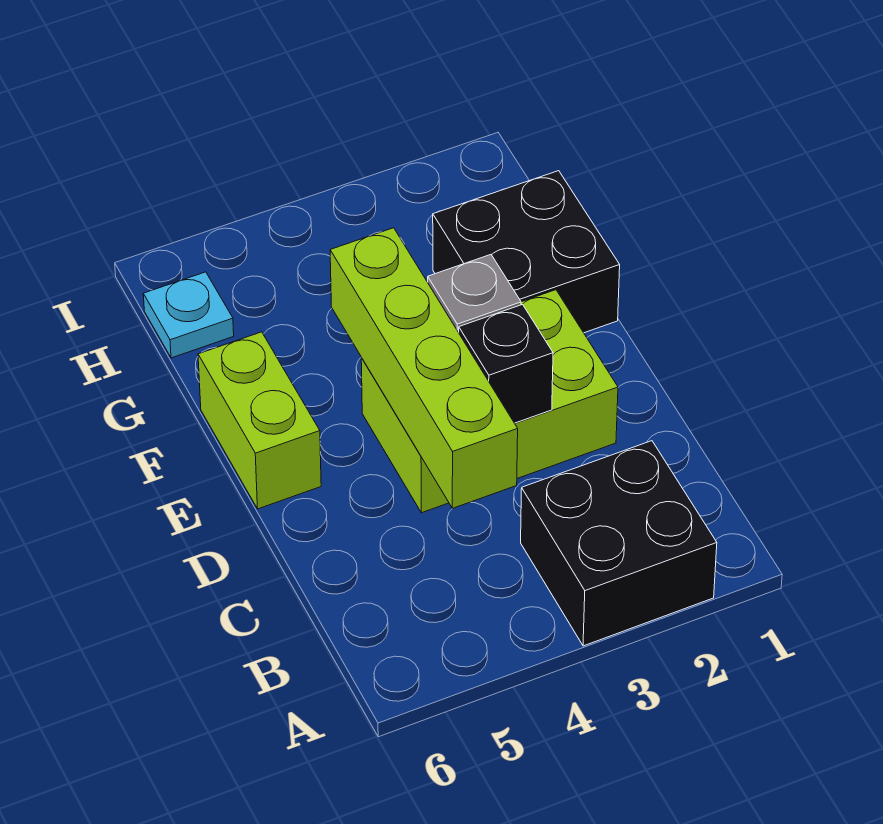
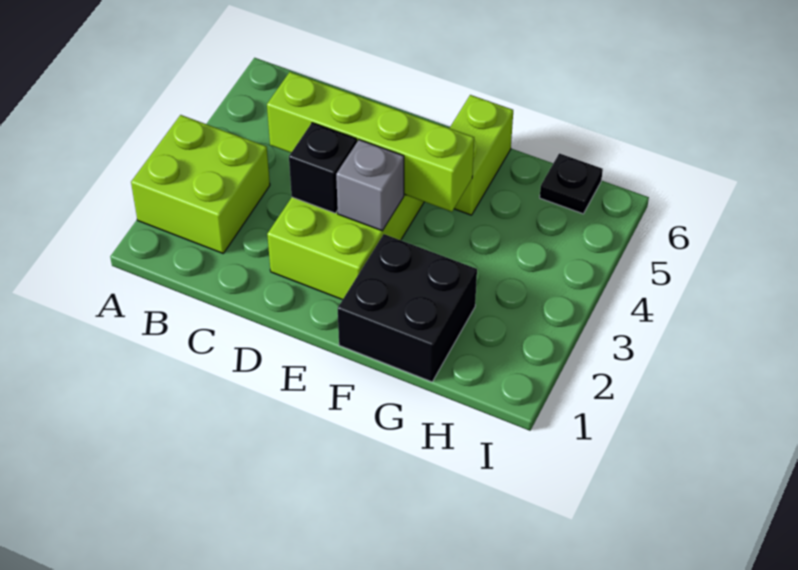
black brick A2:B3 level 1 -> lime brick A2:B3 level 1
lime brick E6:F6 level 1 -> lime brick F5:F6 level 1
cyan plate H6 level 1 -> black plate H6 level 1

